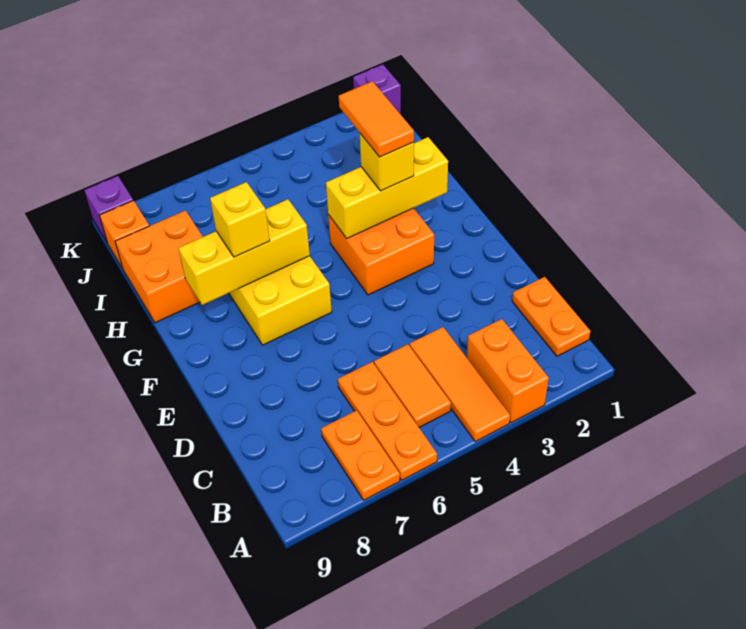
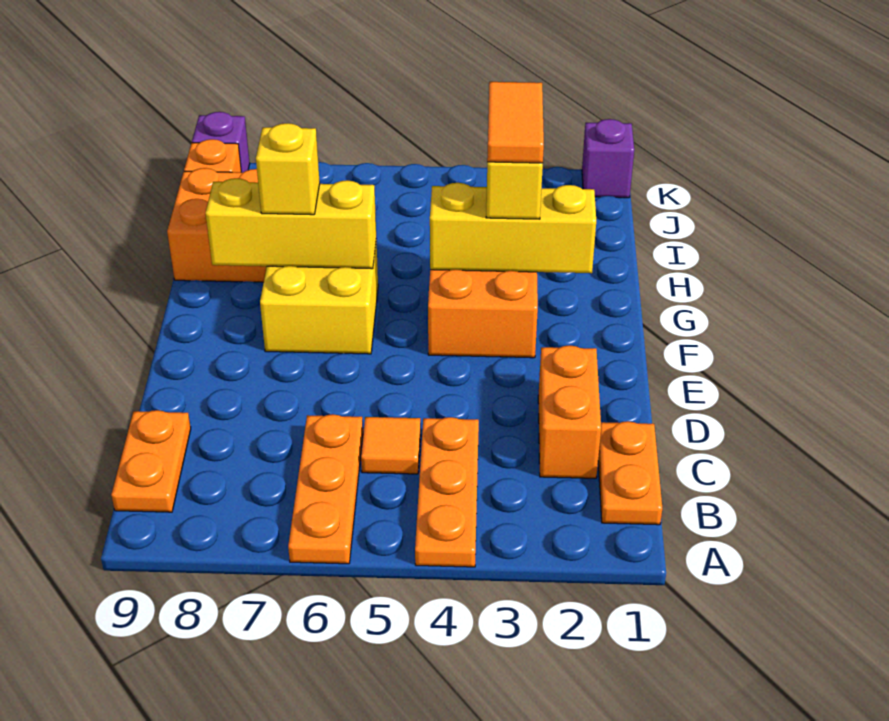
orange brick A3:B3 level 1 -> orange brick C2:D2 level 1
orange tile A4:C4 level 1 -> orange plate A4:C4 level 1
orange plate A7:B7 level 1 -> orange plate B9:C9 level 1
orange tile B5:C5 level 1 -> orange tile C5 level 1

